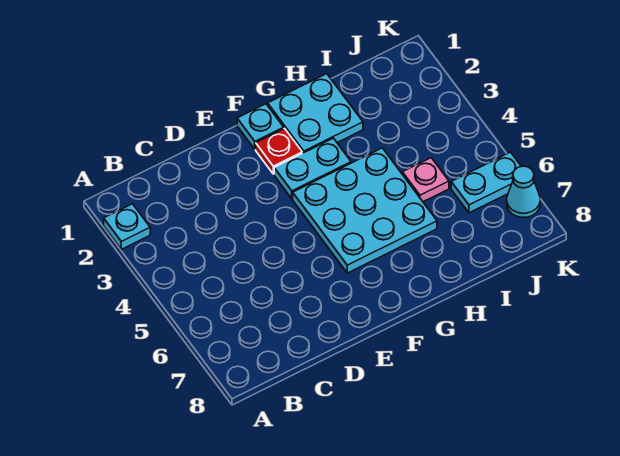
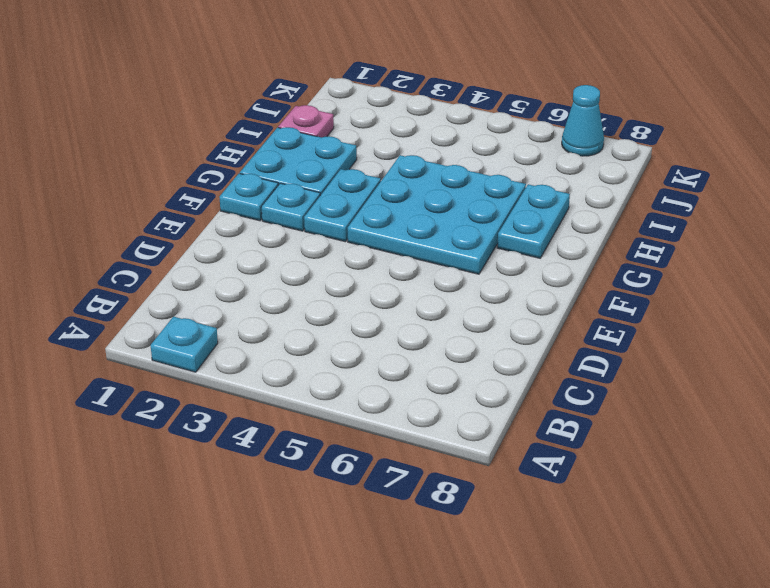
red plate F2 level 1 -> cyan plate F2 level 1
pink plate I5 level 1 -> pink plate I1 level 1
cyan plate J6:K6 level 1 -> cyan plate G7:H7 level 1

